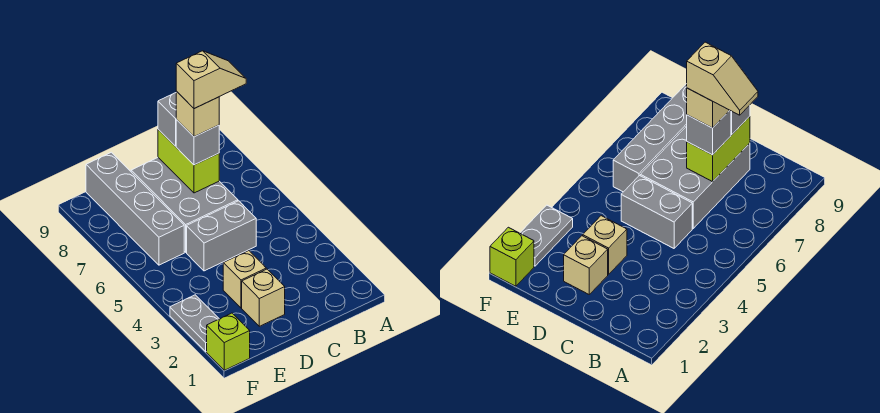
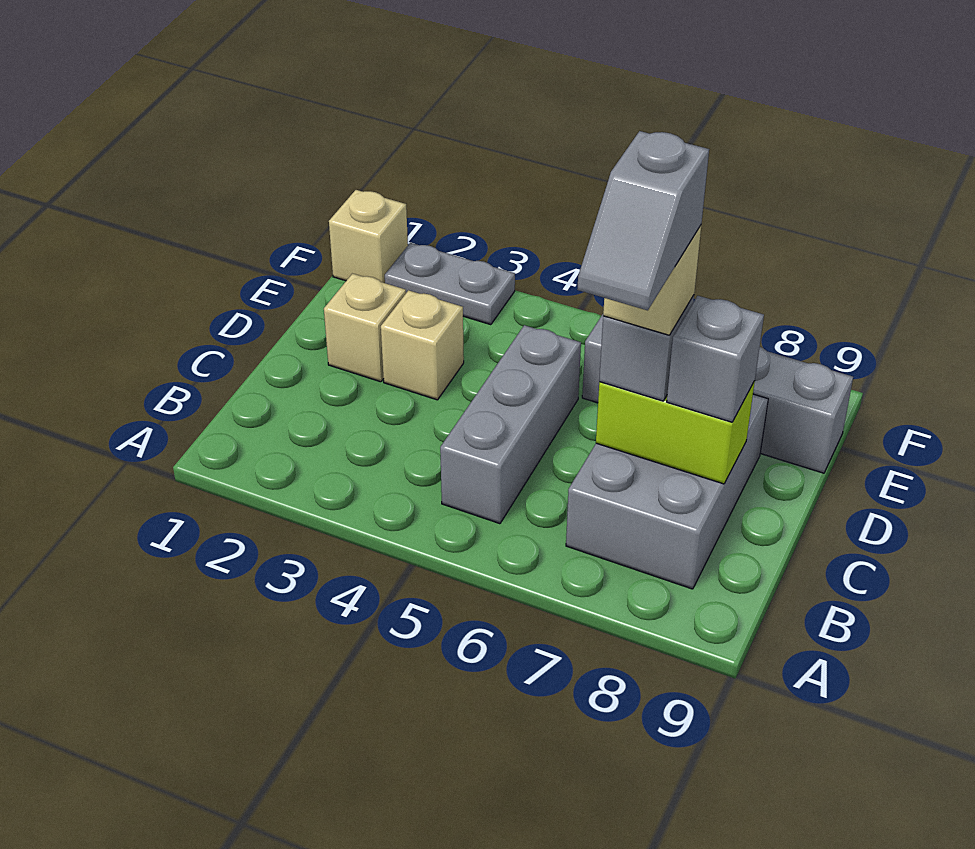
tan slope B7:C7 level 5 top C -> grey slope B7:C7 level 5 top C
grey brick C5:D5 level 1 -> grey brick B5:D5 level 1
grey brick C6:D8 level 1 -> grey brick B7:D8 level 1
lime brick F1 level 1 -> tan brick F1 level 1

